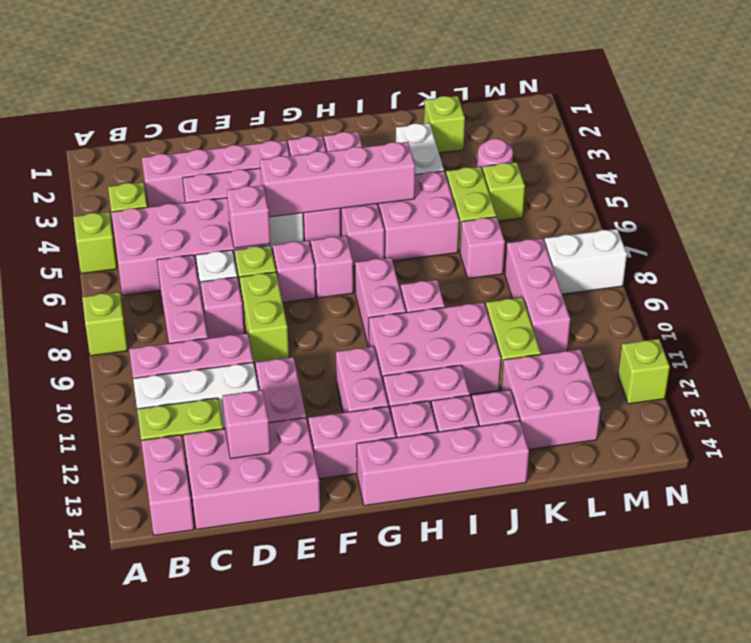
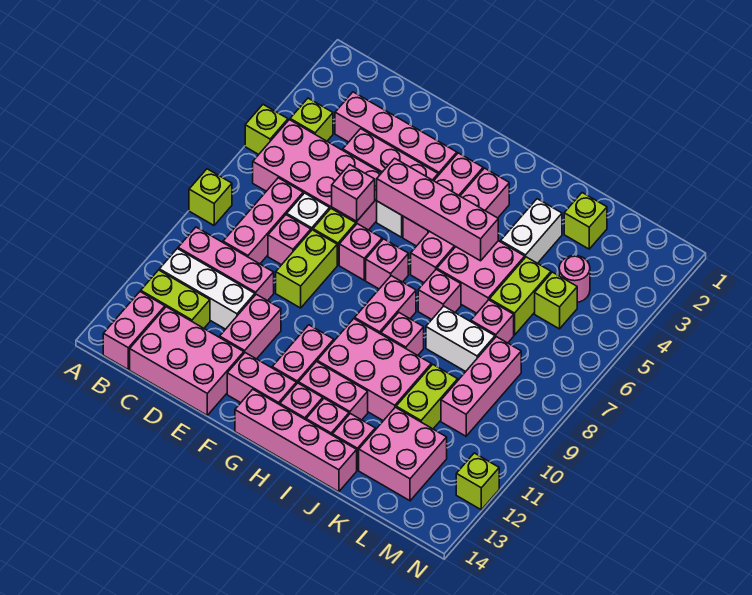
pink brick D13 level 2 -> pink brick I7 level 1
white brick M8:N8 level 1 -> white brick J8:K8 level 1

